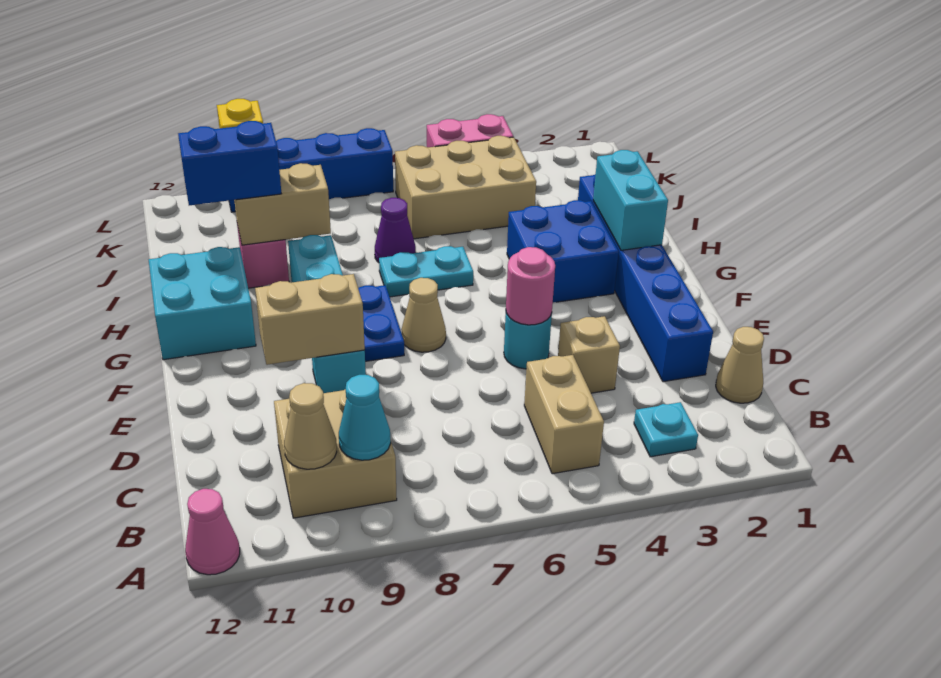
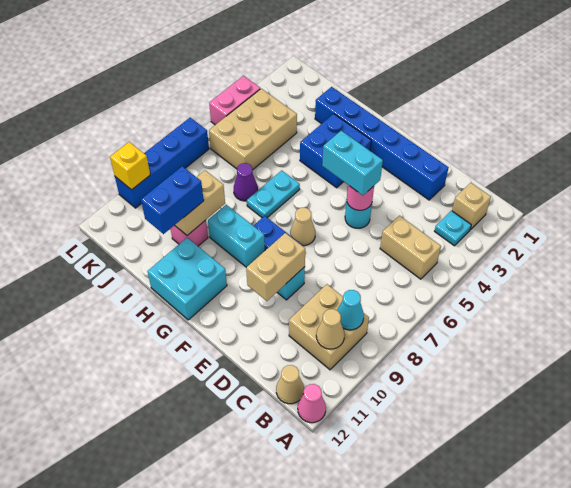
tan cone C1 level 1 -> tan cone B12 level 1
tan brick D4 level 1 -> tan brick B2 level 1
cyan brick G2:H2 level 2 -> cyan brick E5:F5 level 3

